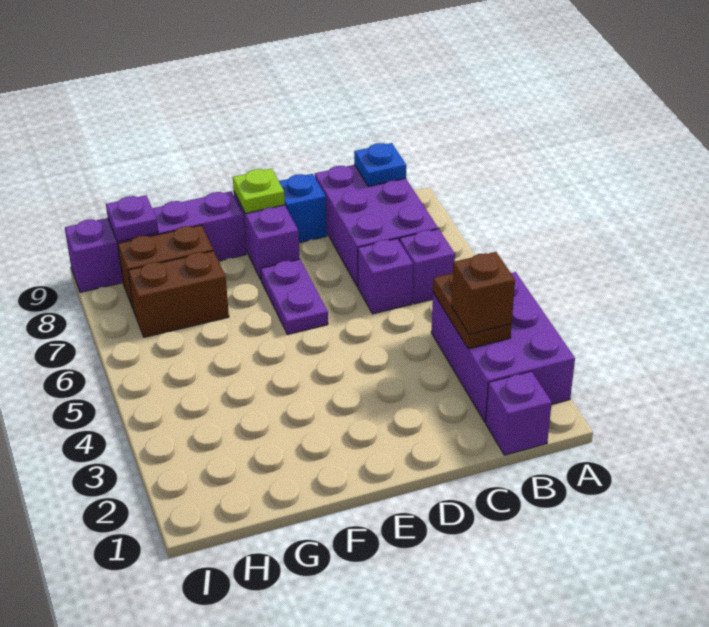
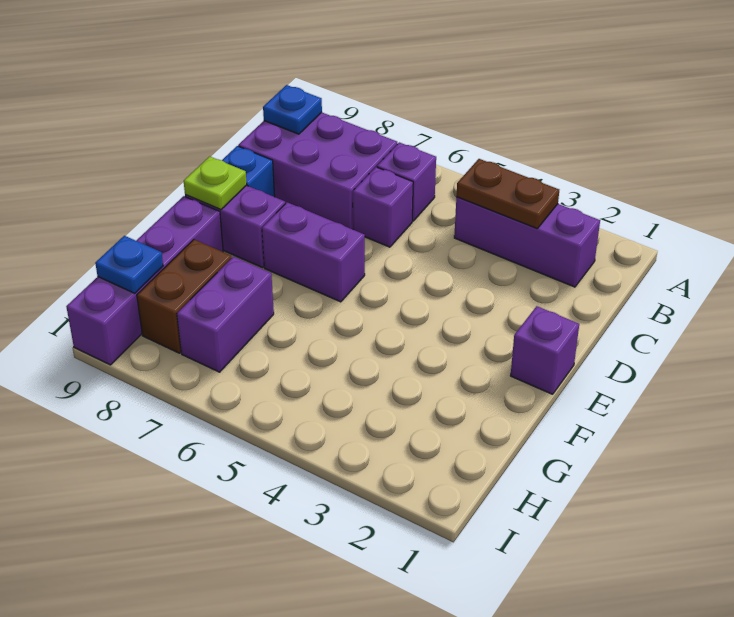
purple brick A2:B4 level 1 -> purple brick B2:B4 level 1
purple brick B1 level 1 -> purple brick E1 level 1
brown brick B3 level 3 -> none
purple plate E6:E7 level 1 -> purple brick E6:E7 level 1
brown brick G7:H7 level 1 -> purple brick G7:H7 level 1
purple plate H9 level 2 -> blue plate H9 level 2

